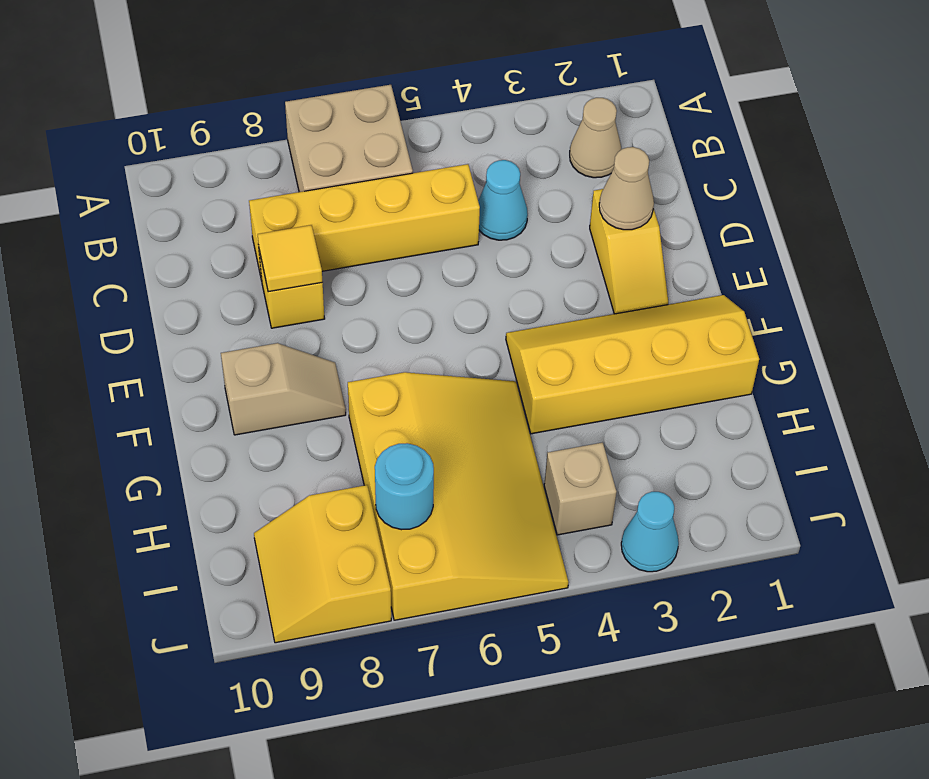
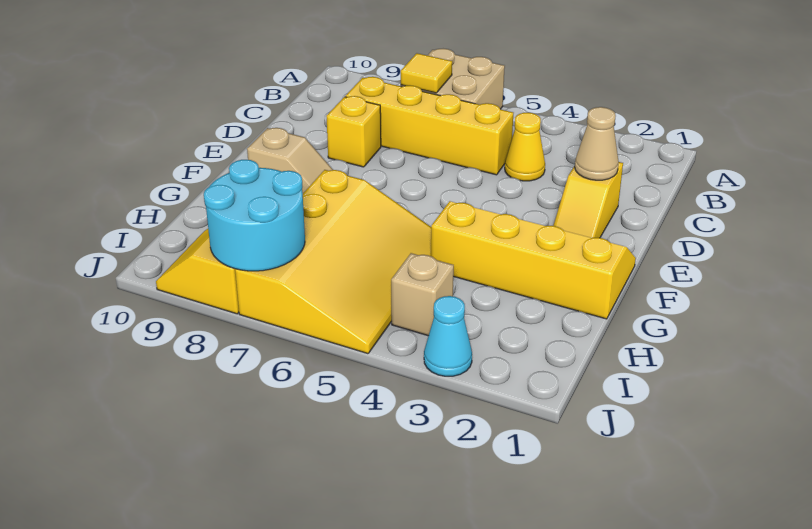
tan cone B2 level 1 -> none
cyan cone C4 level 1 -> yellow cone C4 level 1
yellow tile D8 level 2 -> yellow tile B7 level 2
cyan round brick I7 level 2 -> cyan round brick I7:J8 level 2

